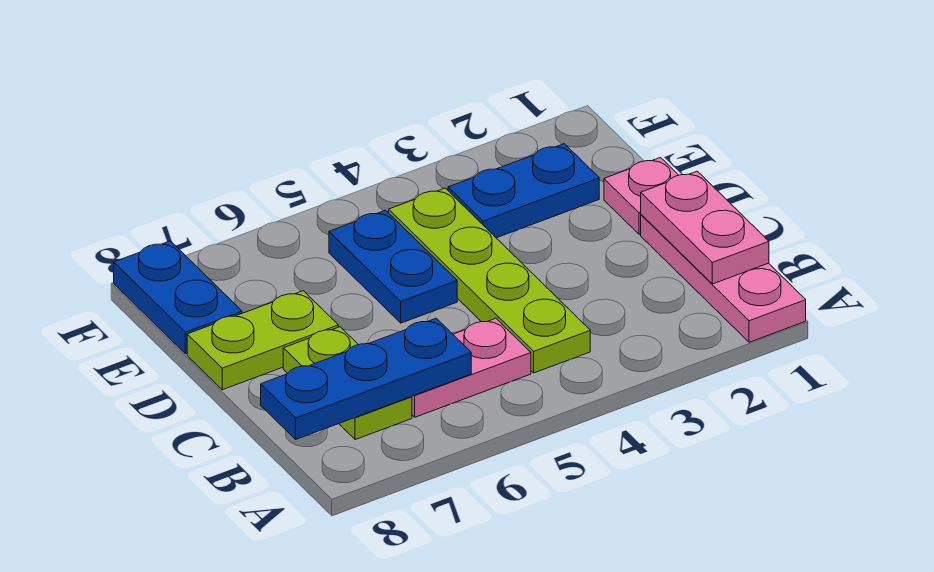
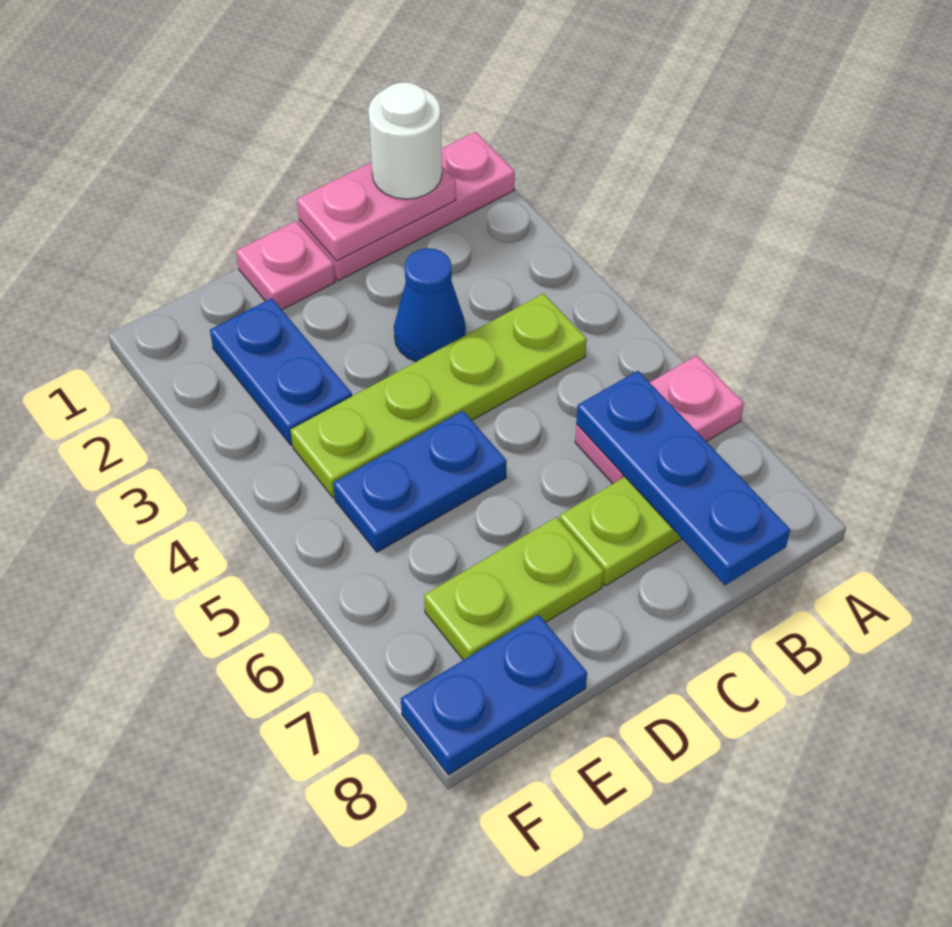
none -> white round brick B1 level 3
pink plate B5:B6 level 1 -> pink plate A6:B6 level 1
none -> blue cone C3 level 1
lime plate D7:D8 level 1 -> lime plate D7:E7 level 1

